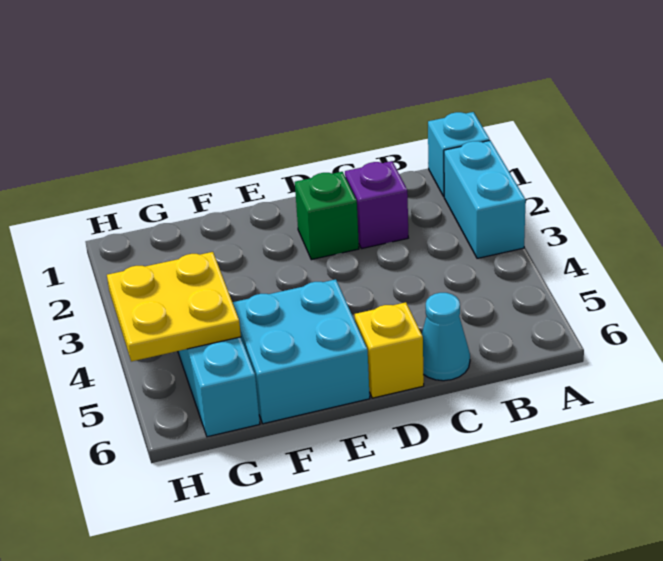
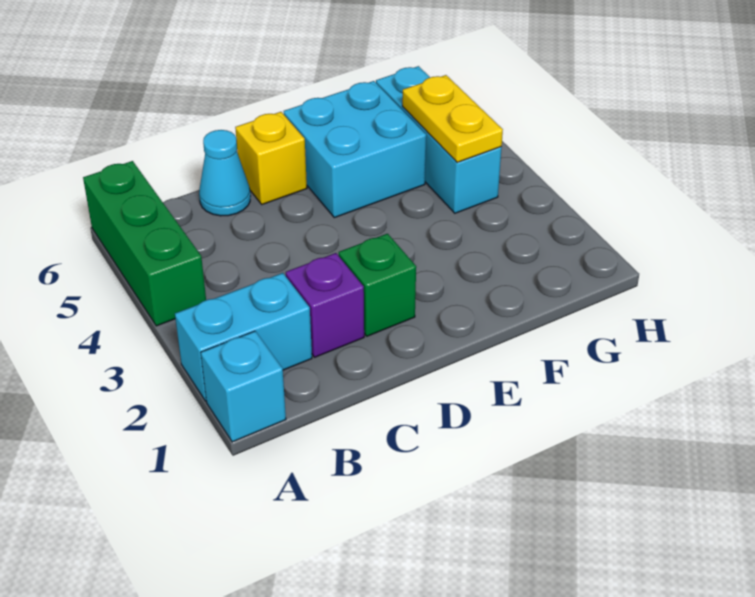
cyan brick A2:A3 level 1 -> cyan brick A2:B2 level 1
none -> green brick A4:A6 level 1
yellow plate G4:H5 level 2 -> yellow plate G4:G5 level 2

